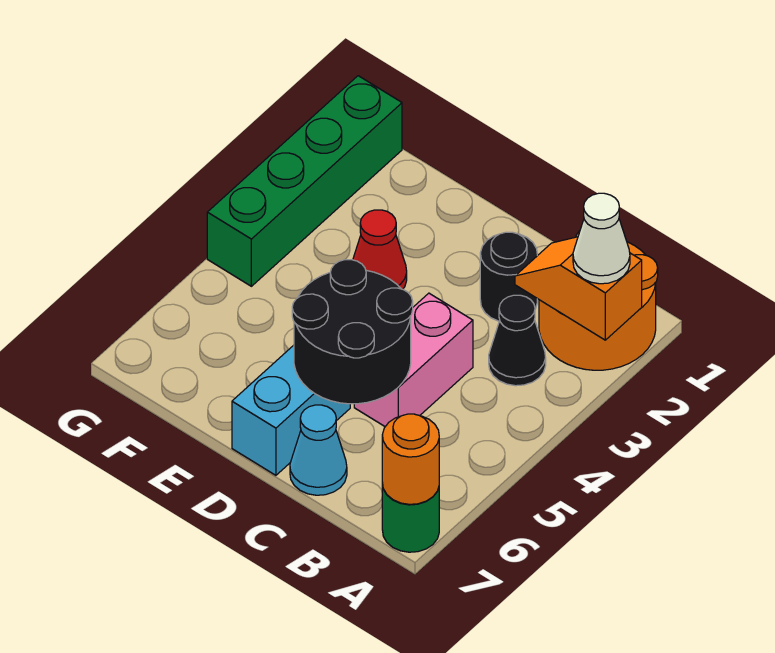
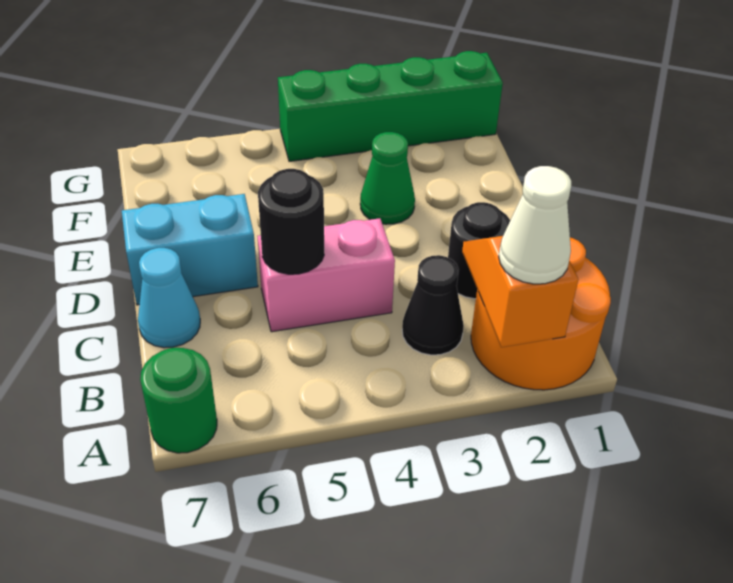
orange round brick A7 level 2 -> none
black round brick C5:D6 level 2 -> black round brick C5 level 2
red cone E3 level 1 -> green cone E3 level 1

